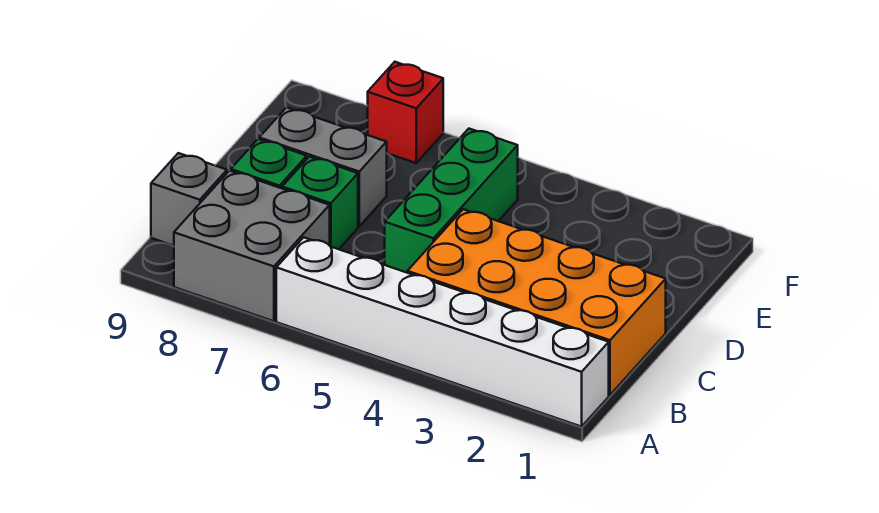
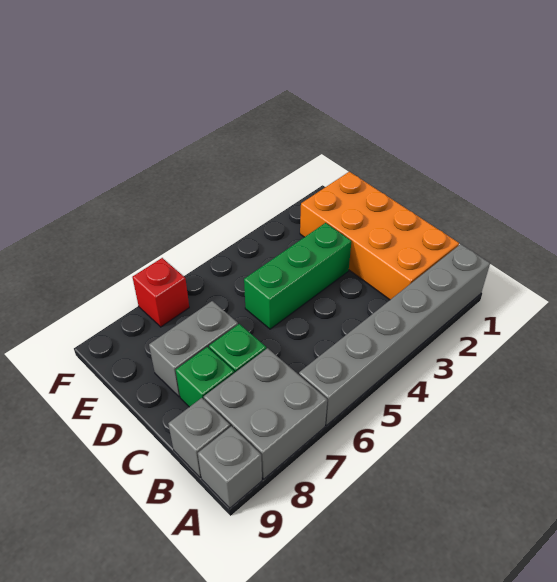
white brick A1:A6 level 1 -> grey brick A1:A6 level 1
none -> grey brick A9 level 1
orange brick B1:C4 level 1 -> orange brick B1:E2 level 1
green brick C5:E5 level 1 -> green brick D3:D5 level 1

